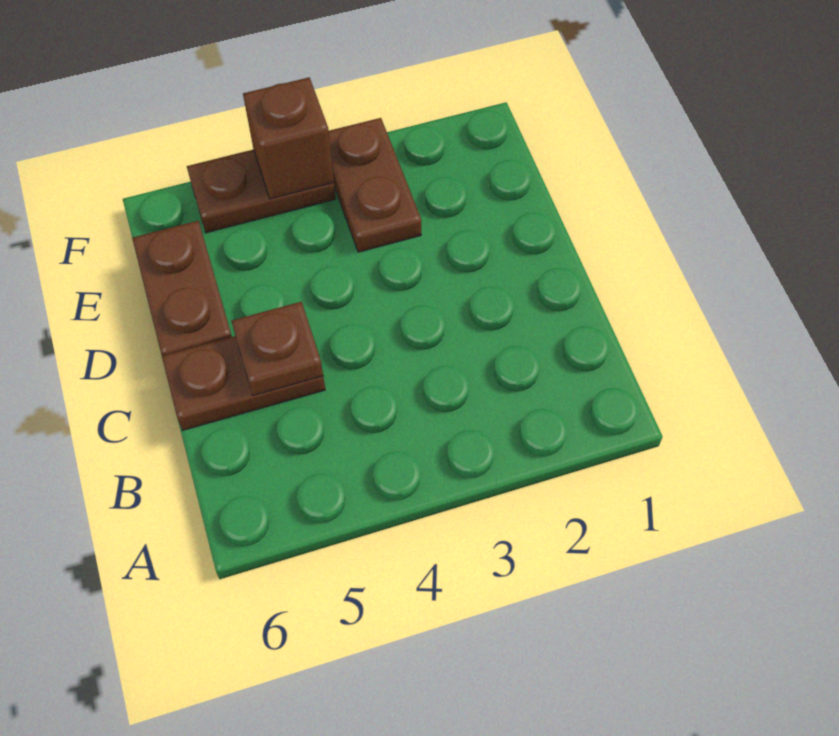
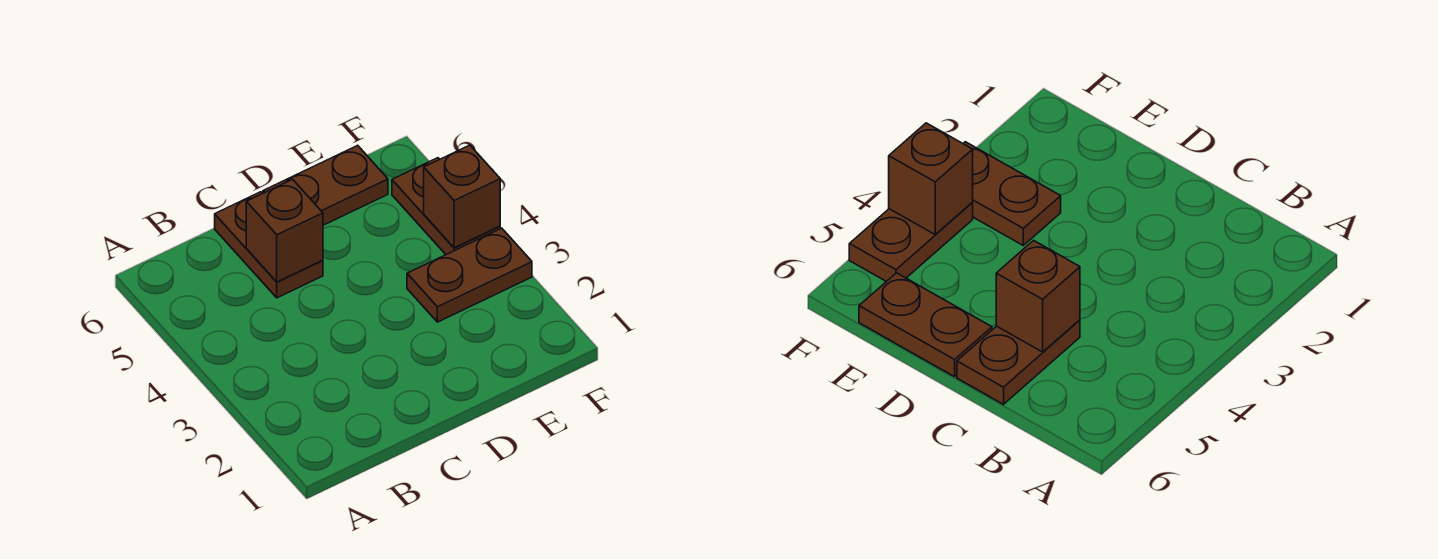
brown plate C5 level 2 -> brown brick C5 level 2

